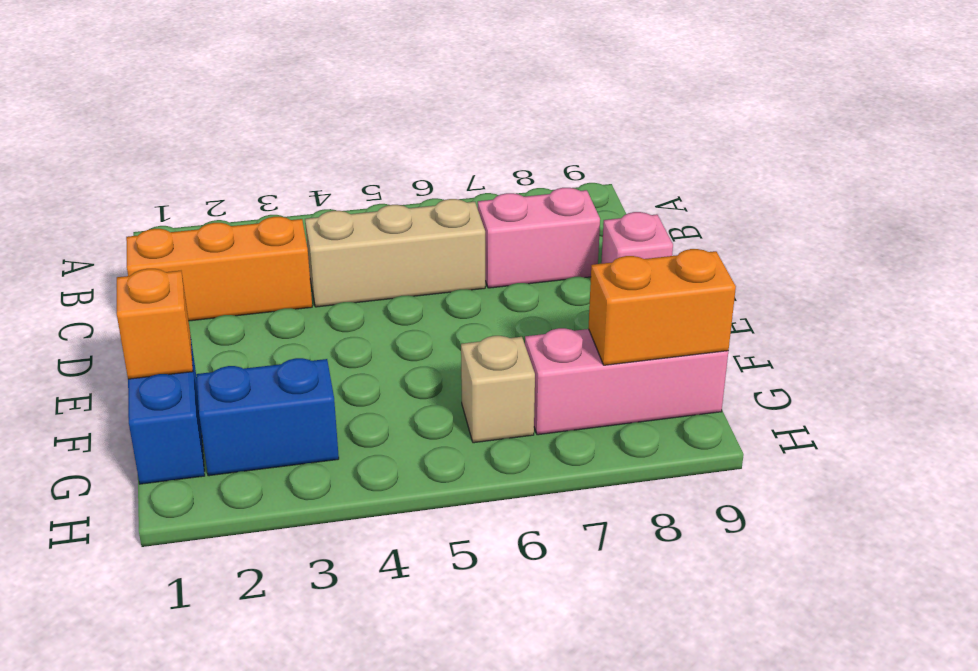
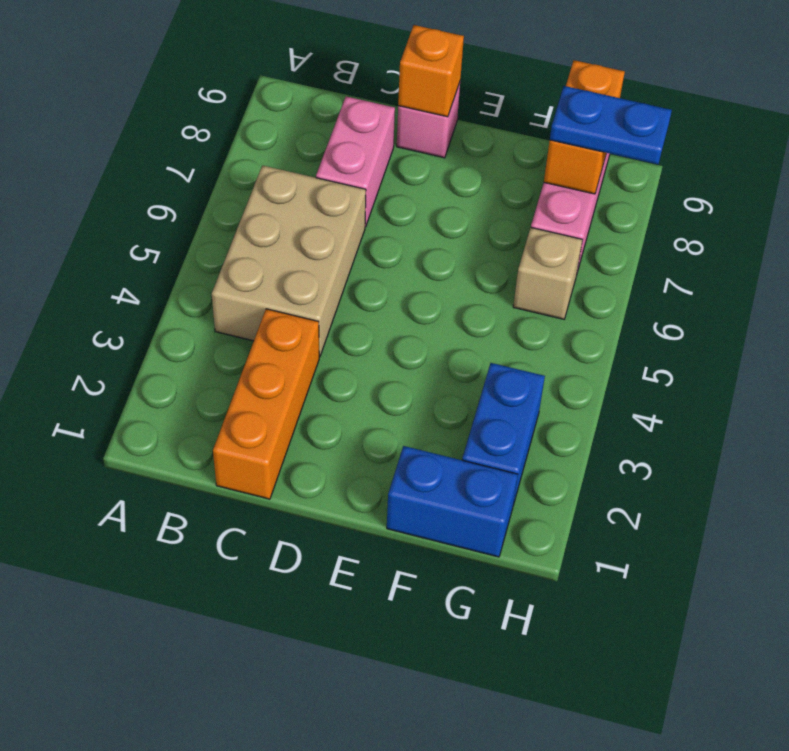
tan brick C4:C6 level 1 -> tan brick B4:C6 level 1
orange brick F1 level 2 -> orange brick D9 level 2
none -> blue plate G8:H8 level 3

